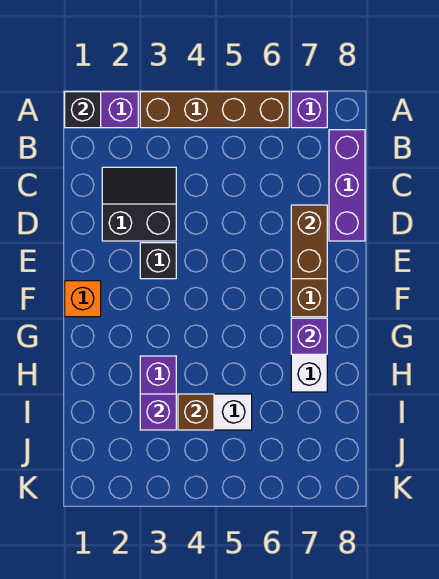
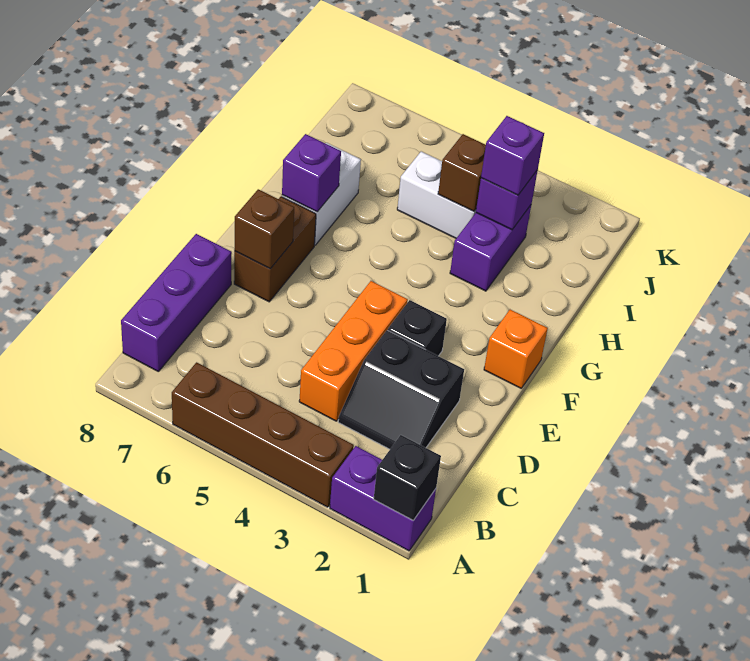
purple brick A7 level 1 -> purple brick I3 level 3
none -> orange brick C4:E4 level 1
brown brick D7:E7 level 2 -> brown brick E7 level 2

